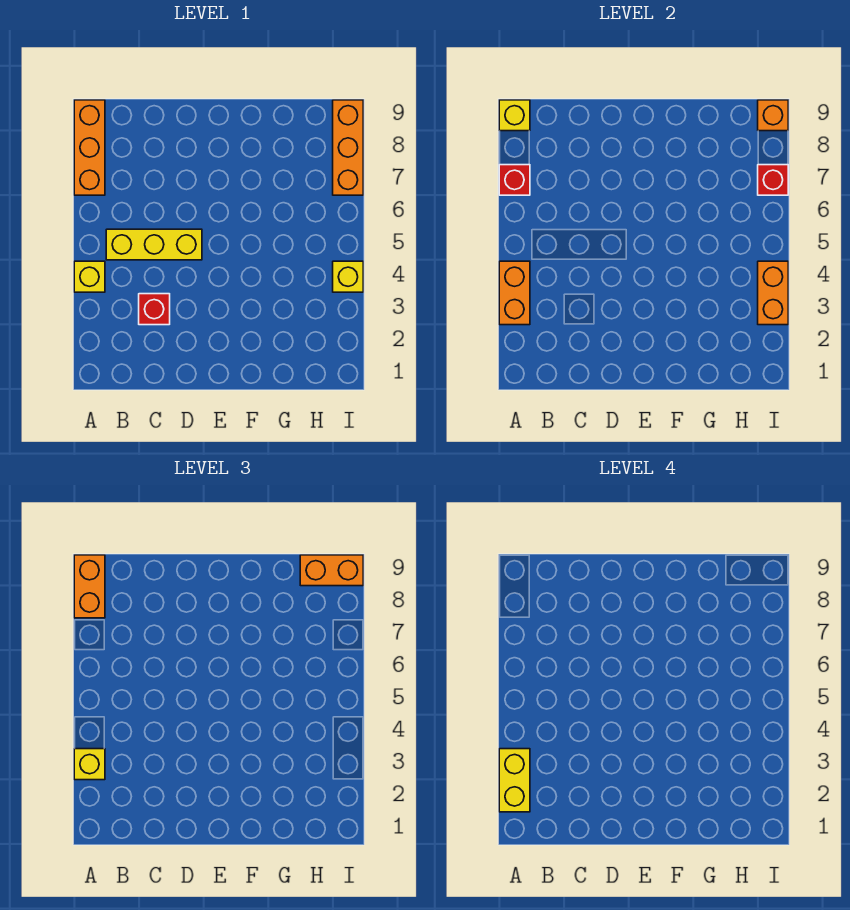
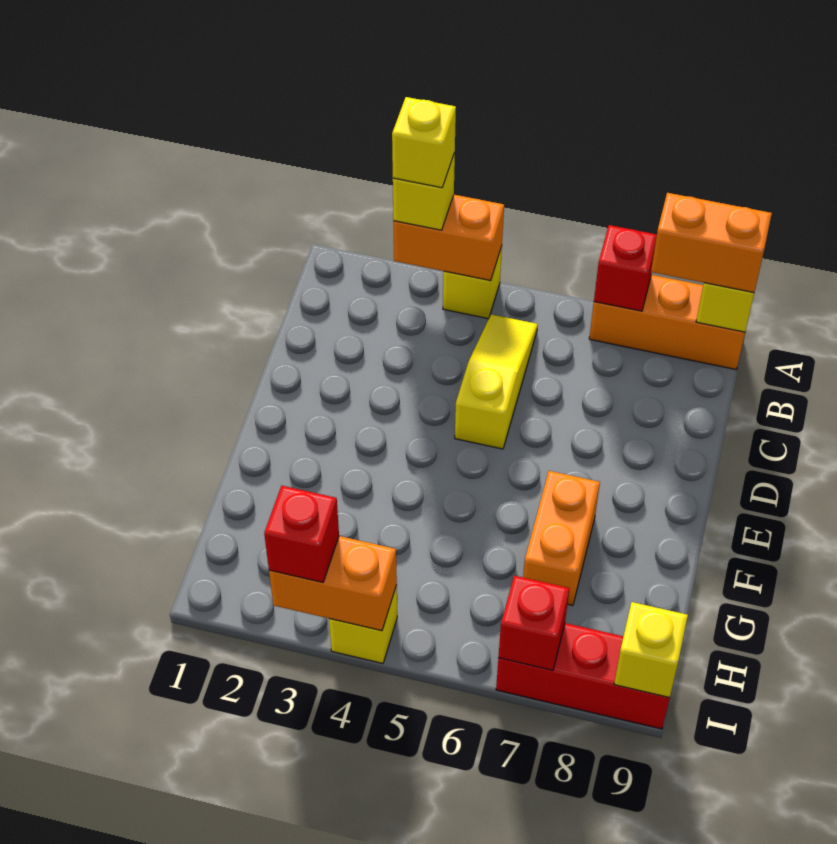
yellow brick A2:A3 level 4 -> yellow brick A3 level 4
yellow brick B5:D5 level 1 -> yellow slope B5:D5 level 1 top D
red brick C3 level 1 -> red brick I3 level 3
orange brick H9:I9 level 3 -> orange brick F7:G7 level 1
orange brick I7:I9 level 1 -> red brick I7:I9 level 1
orange brick I9 level 2 -> yellow brick I9 level 2

